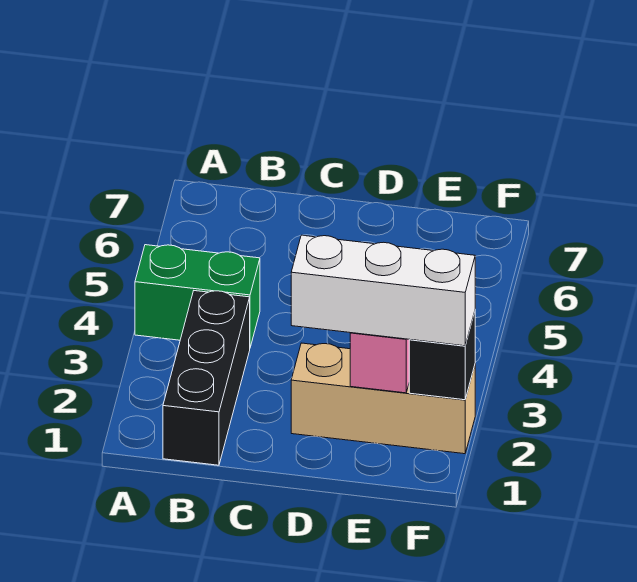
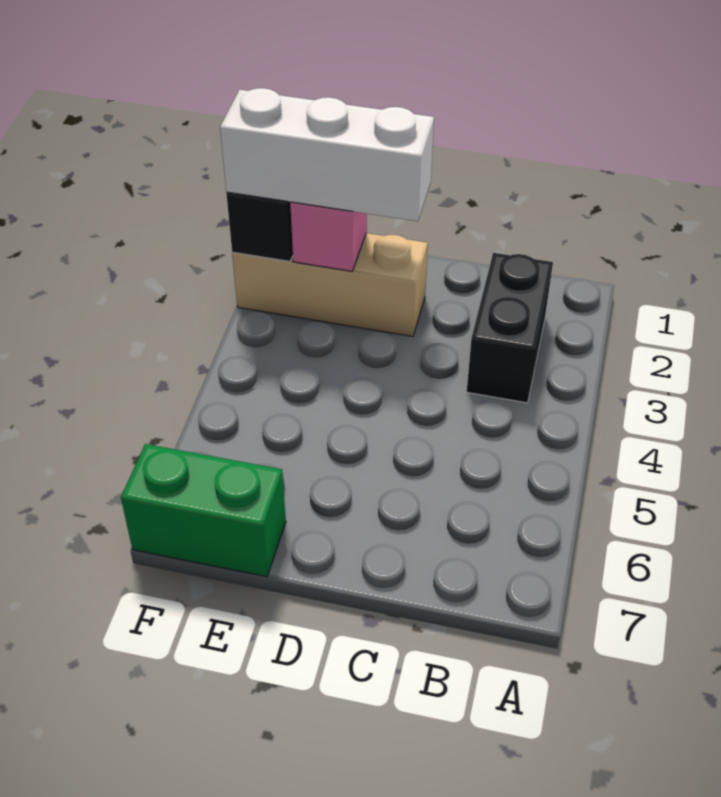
green brick A4:B4 level 1 -> green brick E7:F7 level 1
black brick B1:B3 level 1 -> black brick B2:B3 level 1

